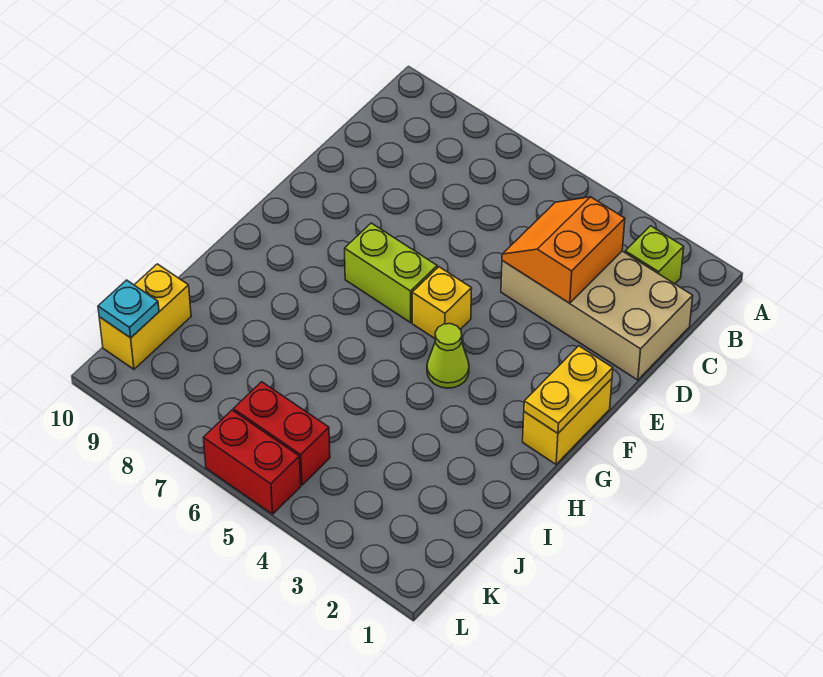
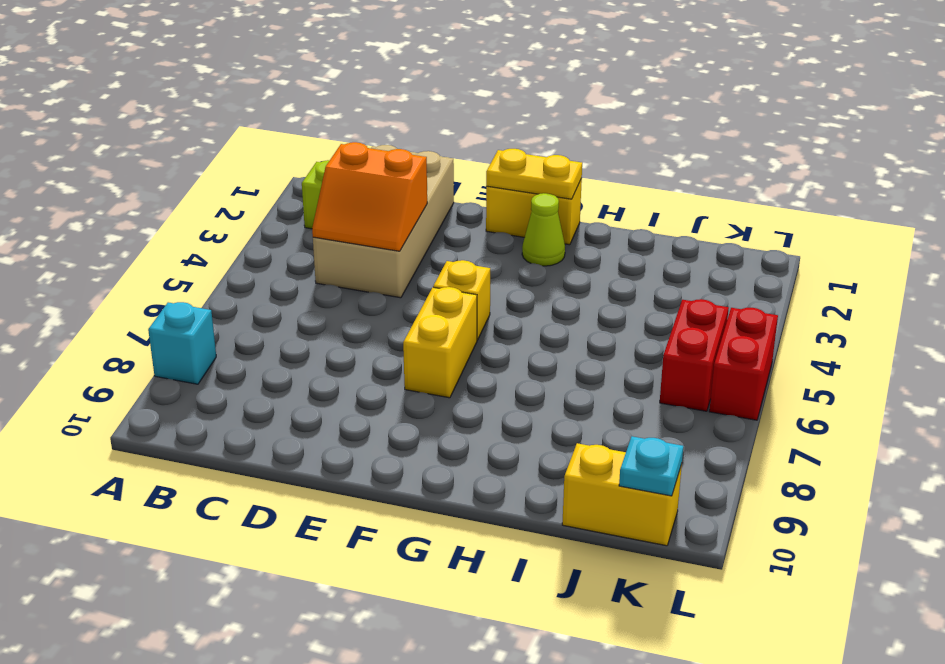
none -> cyan brick A8 level 1
lime brick F6:F7 level 1 -> yellow brick F6:F7 level 1
lime cone G4 level 1 -> lime cone G2 level 1

